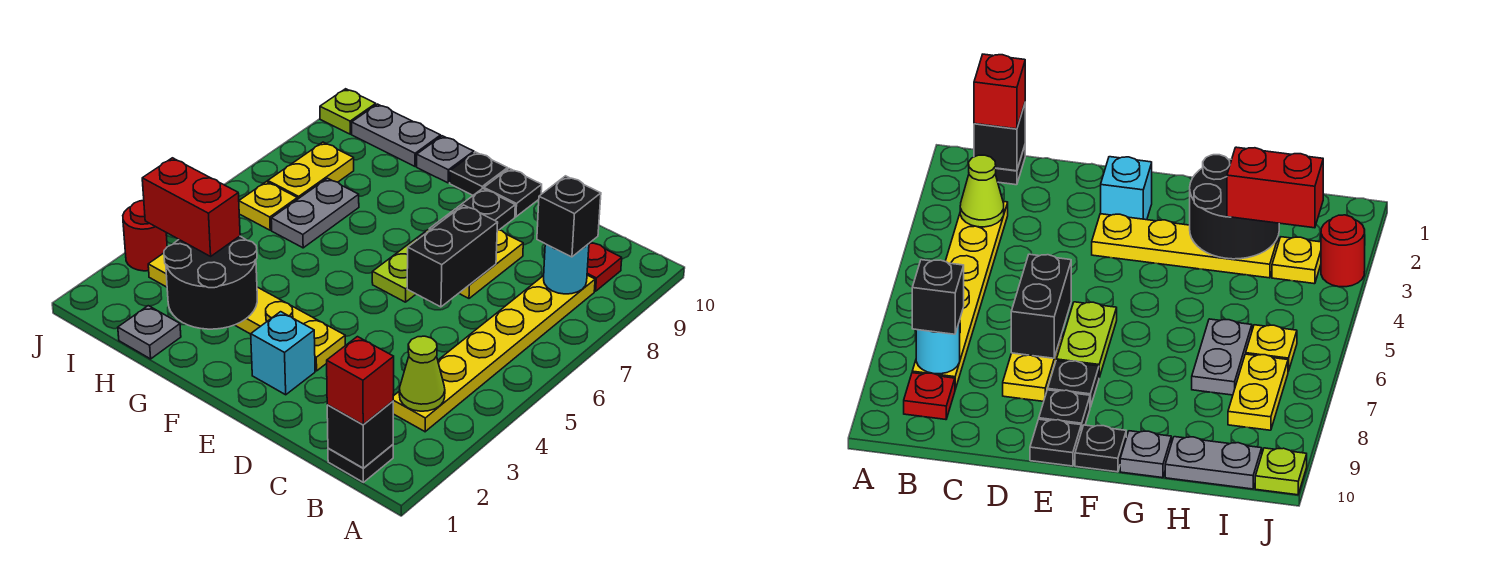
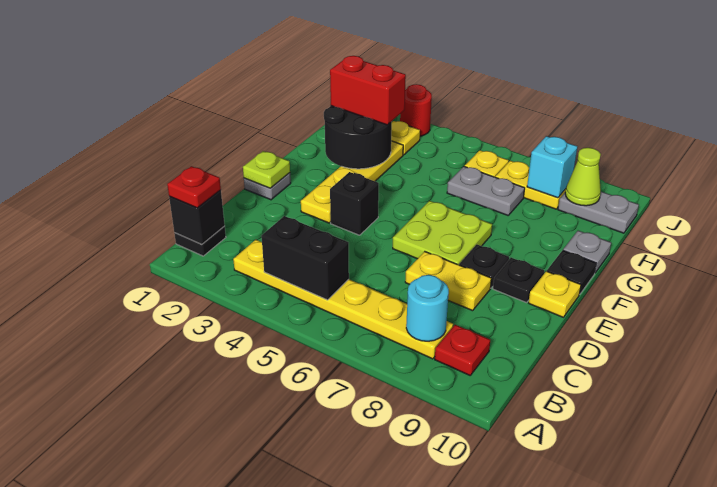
red brick B1 level 3 -> red plate B1 level 3
lime cone B3 level 2 -> lime cone I9 level 2
black brick B8 level 3 -> black brick E4 level 1
black brick D6:D7 level 2 -> black brick B4:B5 level 2
cyan brick E2 level 1 -> cyan brick I8 level 2
lime plate E6:E7 level 1 -> lime plate E6:F7 level 1
black plate E10 level 1 -> yellow plate E10 level 1
grey plate H1 level 1 -> grey plate E1 level 1
red brick H3:I3 level 3 -> red brick H2:H3 level 3
grey plate H10:I10 level 1 -> grey plate I9:I10 level 1
lime plate J10 level 1 -> lime plate E1 level 2

